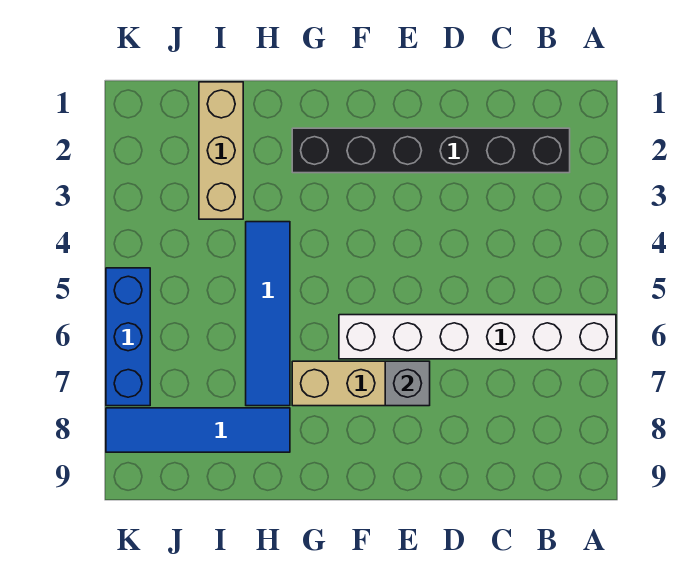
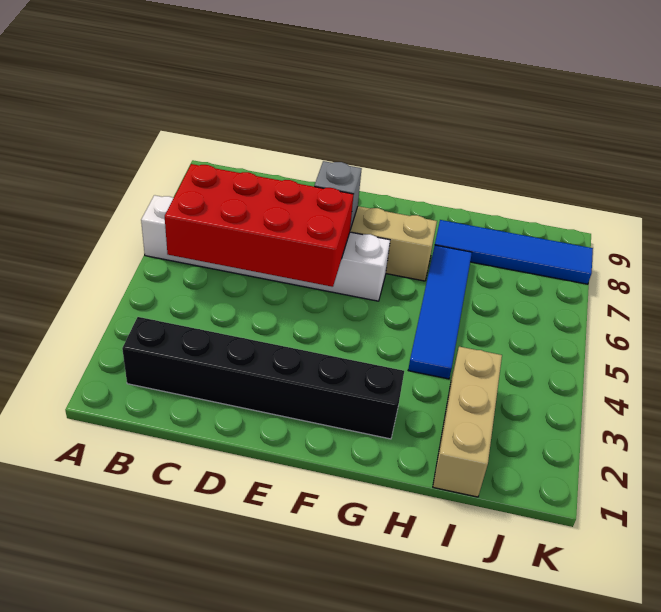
none -> red brick B5:E6 level 2
blue brick K5:K7 level 1 -> none

